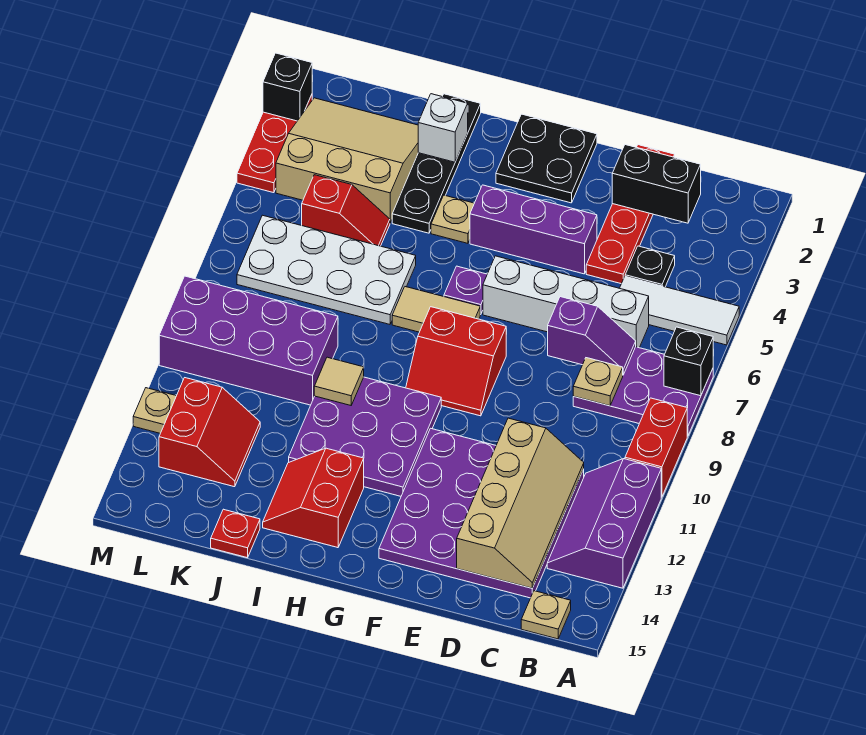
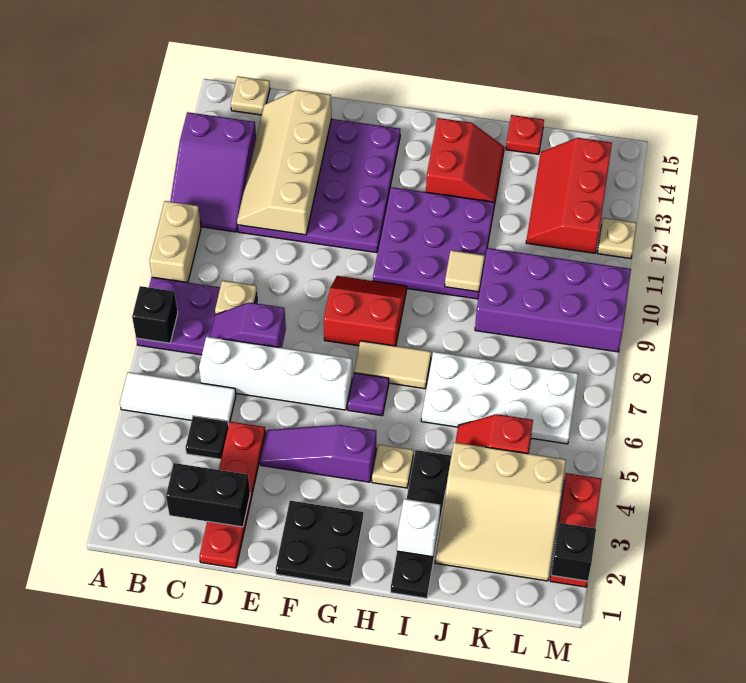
red brick A9:A10 level 1 -> tan brick A9:A10 level 1
purple slope A11:B13 level 1 top A -> purple slope A11:B13 level 1 top 13
purple brick E4:G4 level 1 -> purple slope E4:G4 level 1 top G
red slope K12:L13 level 1 top L -> red slope K12:L14 level 1 top L

